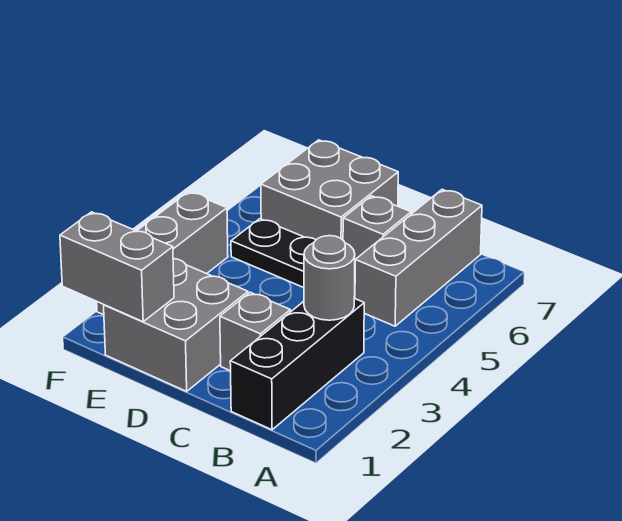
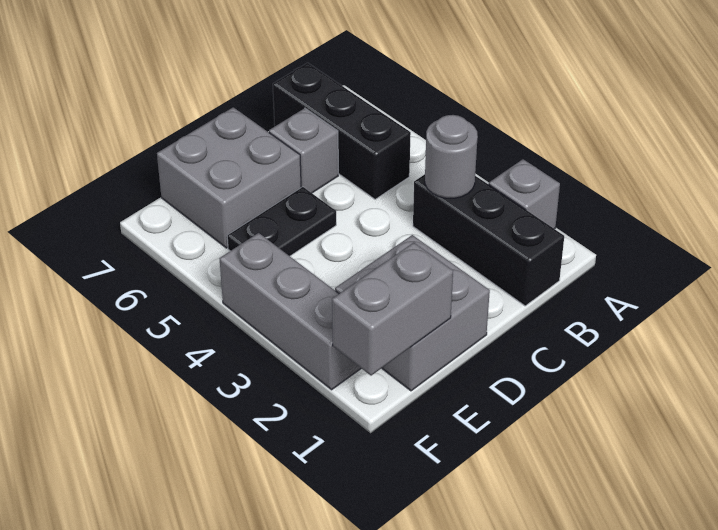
grey brick B5:B7 level 1 -> black brick B5:B7 level 1
grey brick C2 level 1 -> grey brick A2 level 1

